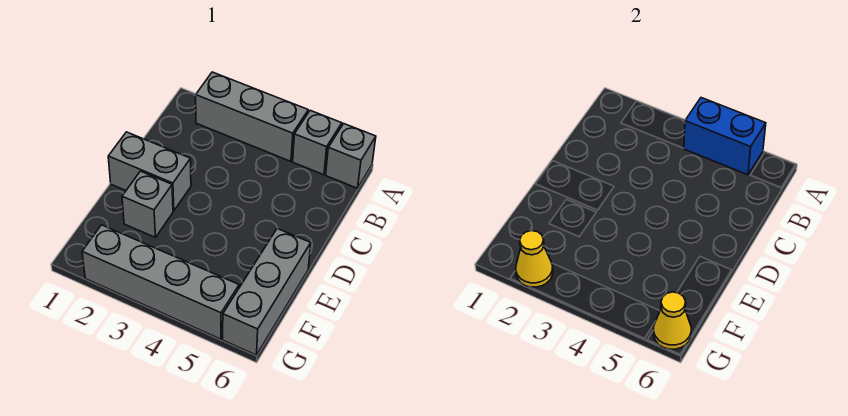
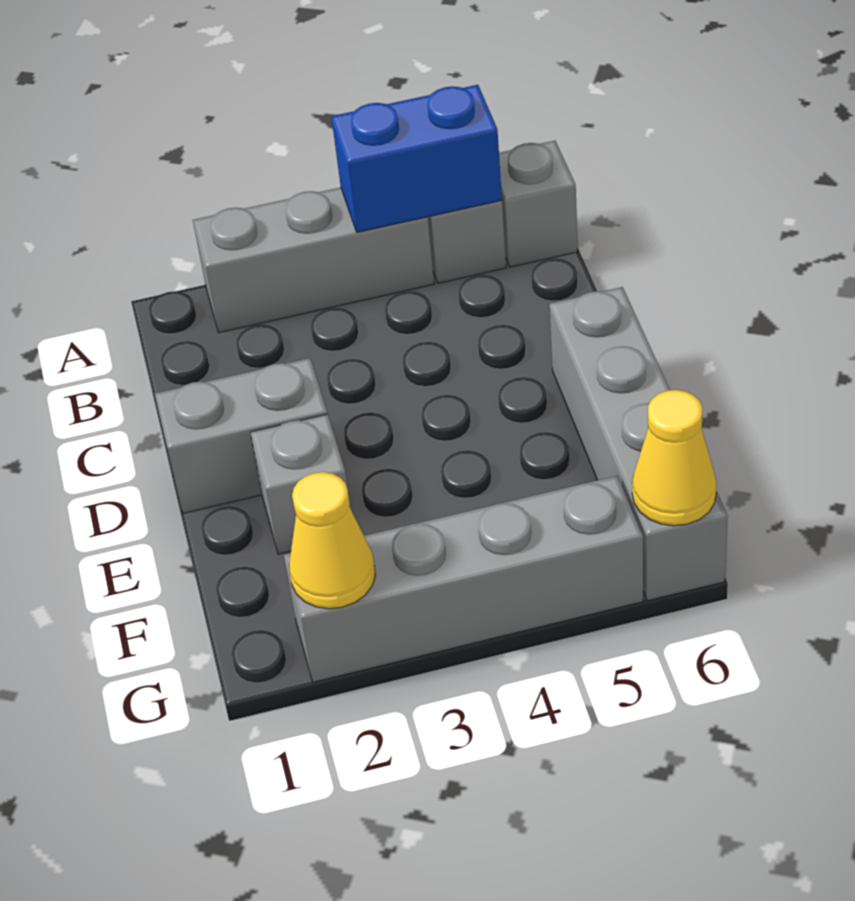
grey brick E6:G6 level 1 -> grey brick D6:G6 level 1

